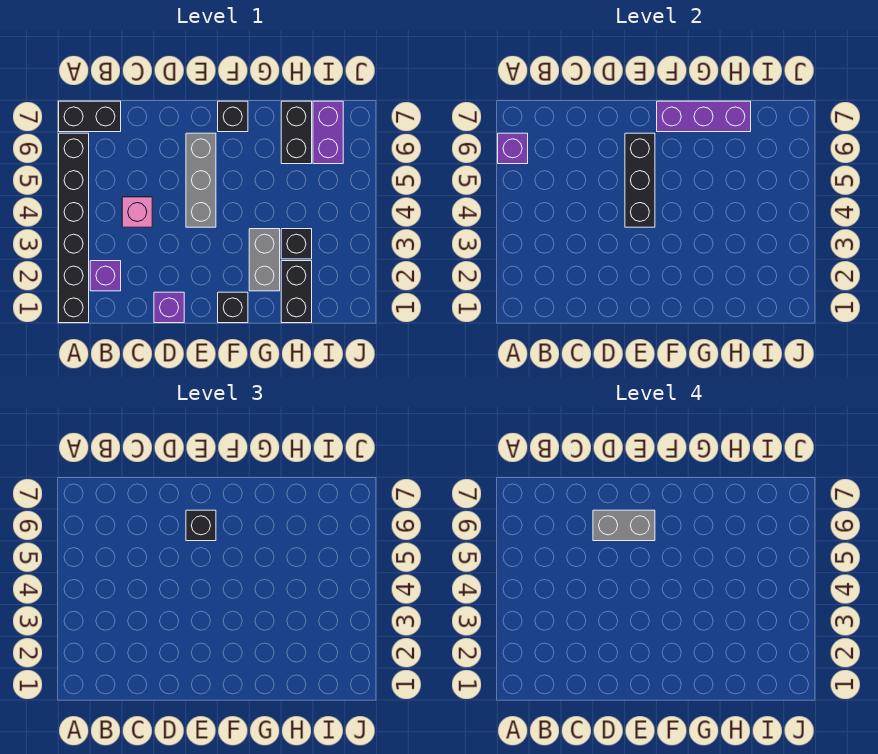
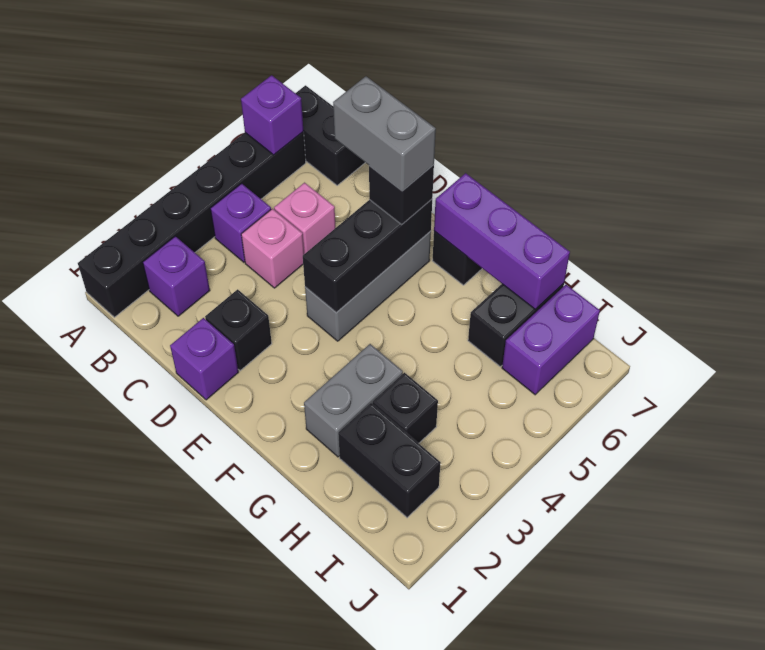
none -> purple brick B4 level 1
none -> pink brick C5 level 1
black brick F1 level 1 -> black brick D2 level 1
black brick H1:H2 level 1 -> black brick H2:I2 level 1

